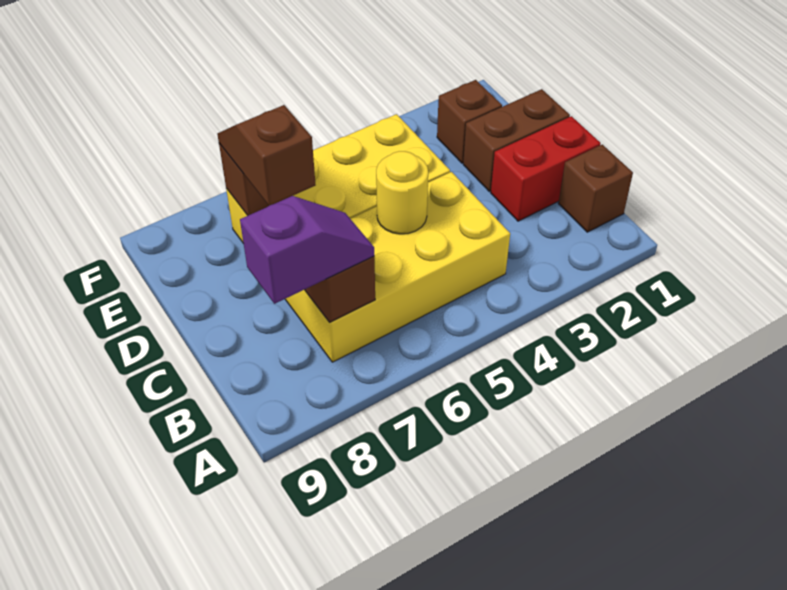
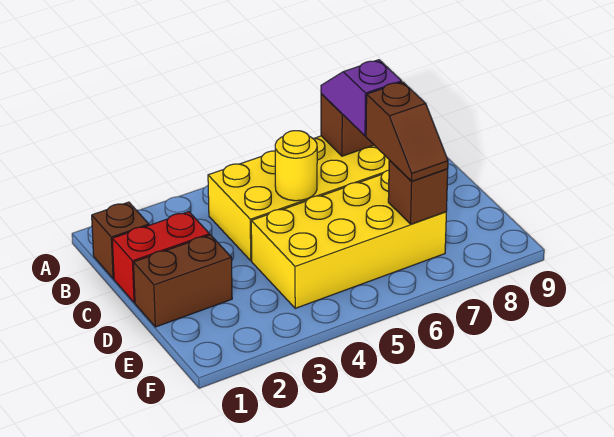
purple slope B7:B8 level 3 top 8 -> purple slope B7:C7 level 3 top C
brown brick E2 level 1 -> none

